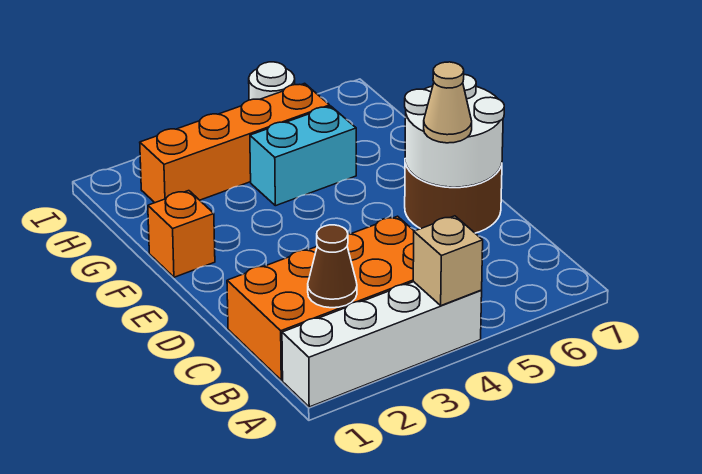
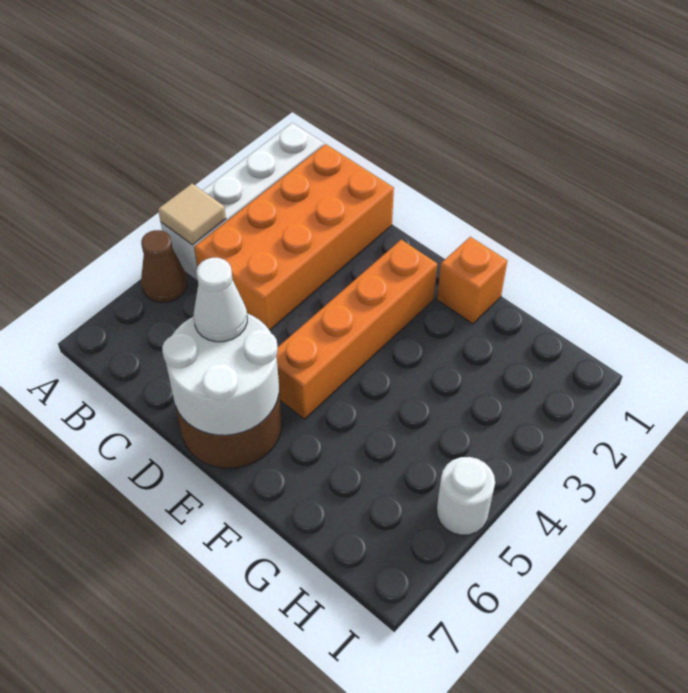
tan brick A4 level 2 -> tan tile A4 level 2
brown cone B2 level 2 -> brown cone A5 level 1
tan cone D6 level 3 -> white cone D6 level 3
cyan brick G4:G5 level 1 -> none
orange brick H2:H5 level 1 -> orange brick E2:E5 level 1

